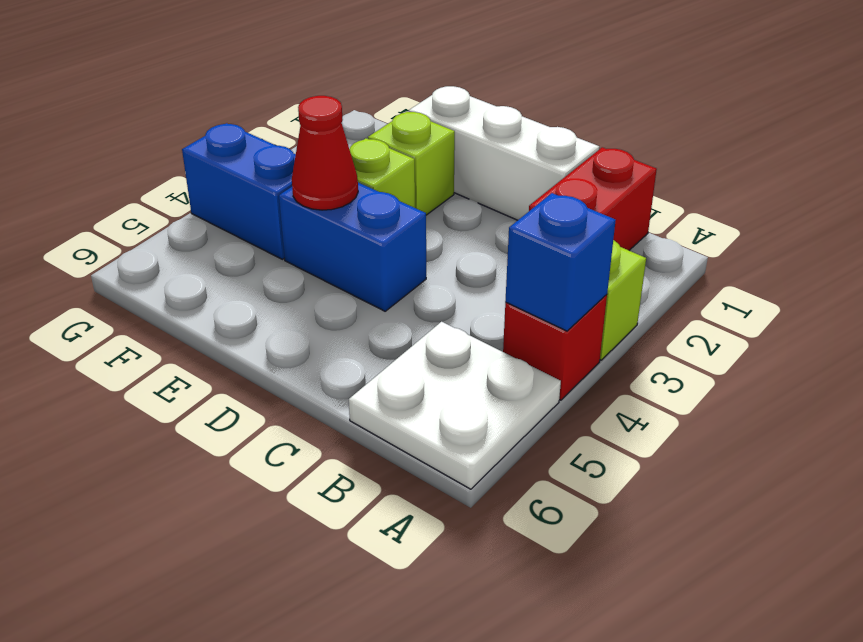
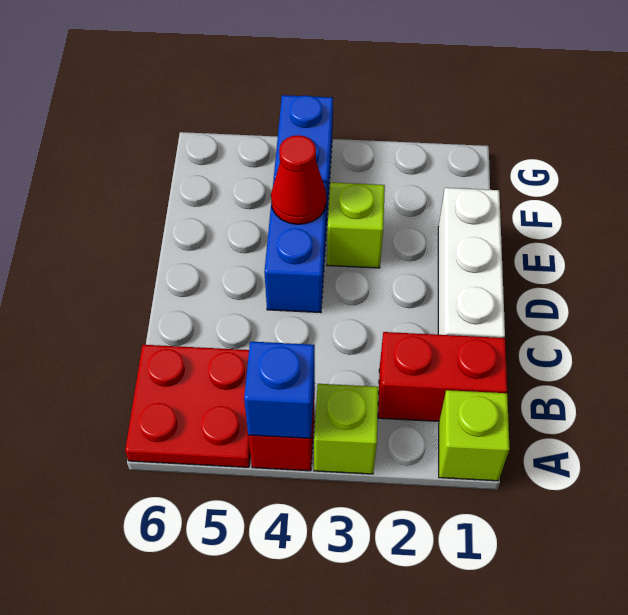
white plate A5:B6 level 1 -> red plate A5:B6 level 1
lime brick E2 level 1 -> lime brick A1 level 1

